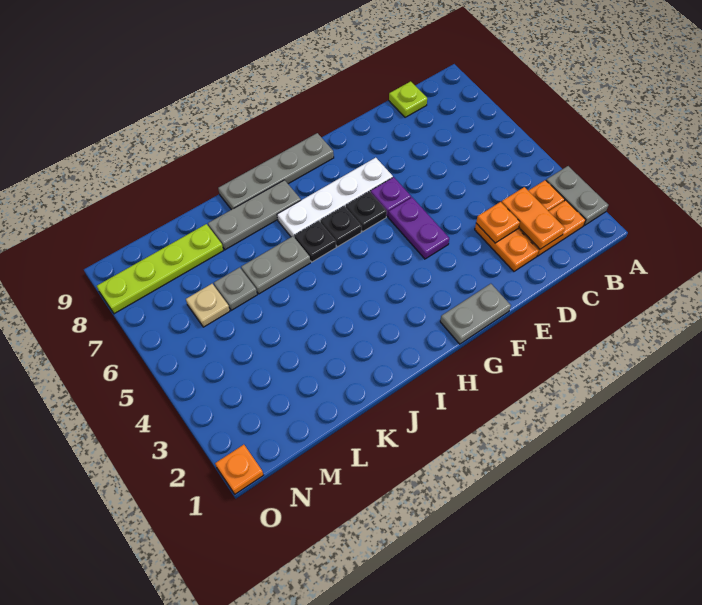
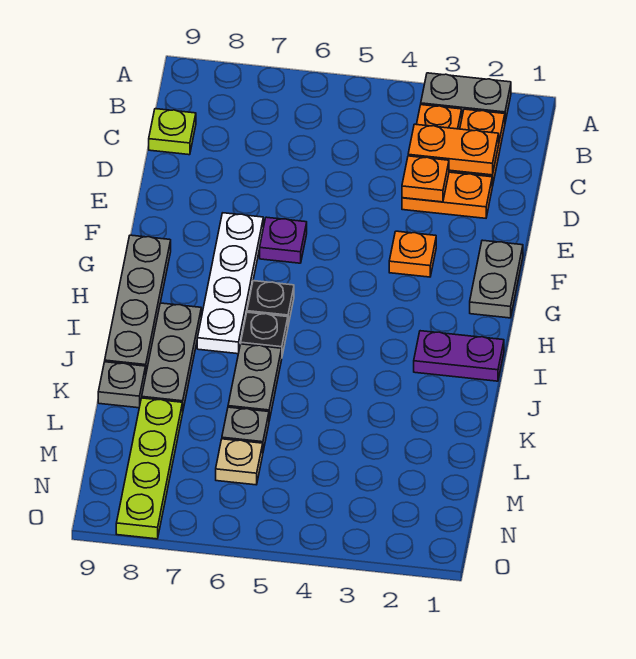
purple plate F4:F5 level 1 -> purple plate I1:I2 level 1
black plate G6 level 1 -> none
none -> grey plate K9 level 1
orange plate O1 level 1 -> orange plate F3 level 1

